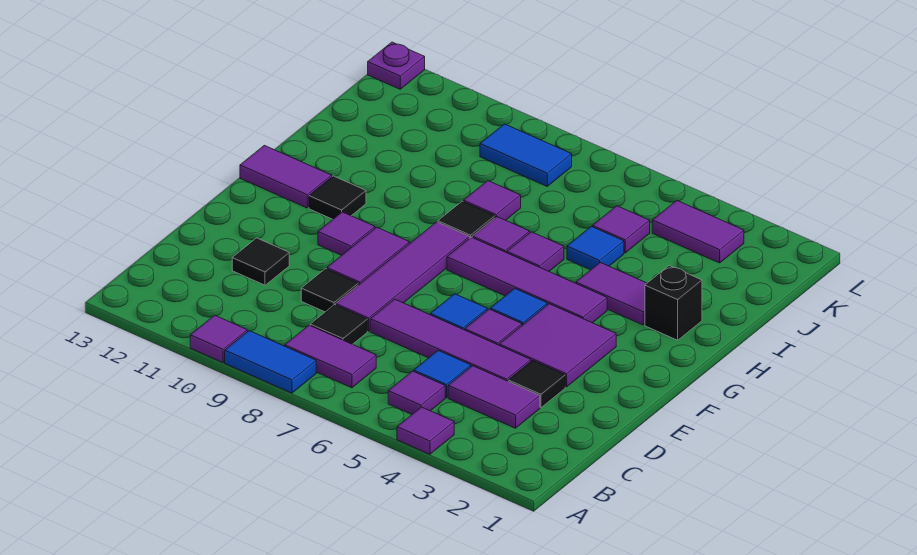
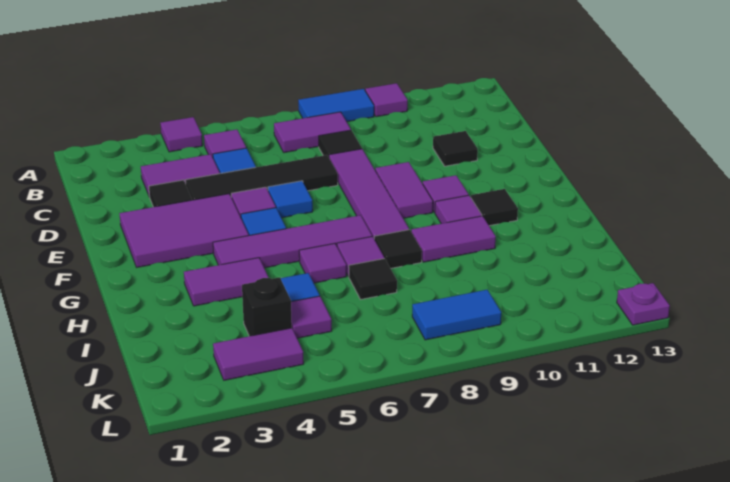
purple tile D4:D7 level 1 -> black tile D4:D7 level 1
black tile D9 level 1 -> black tile I7 level 1
purple tile E3:F4 level 1 -> purple tile E2:F4 level 1
purple tile G12:G13 level 1 -> purple tile H9:H10 level 1
black brick H2 level 1 -> black brick J4 level 1
purple tile I8 level 1 -> purple tile G10 level 1

